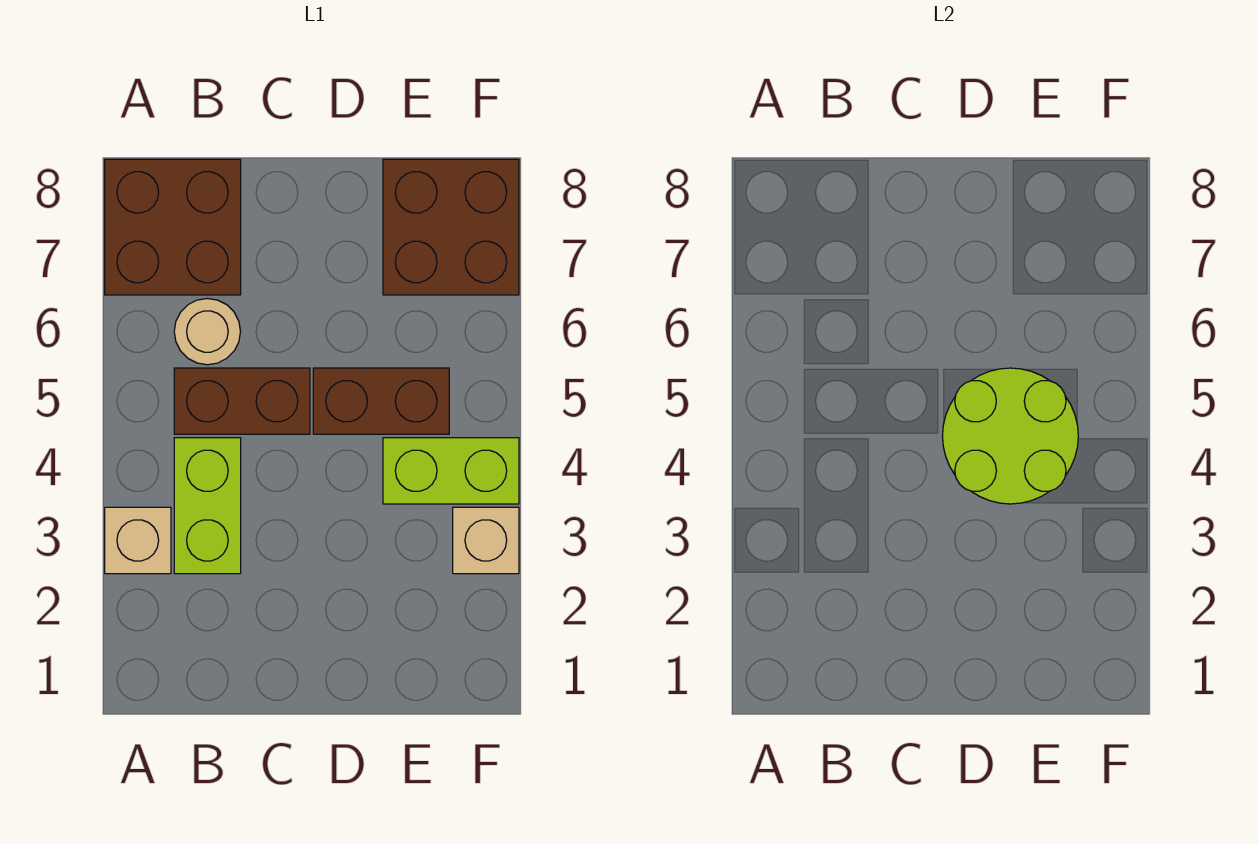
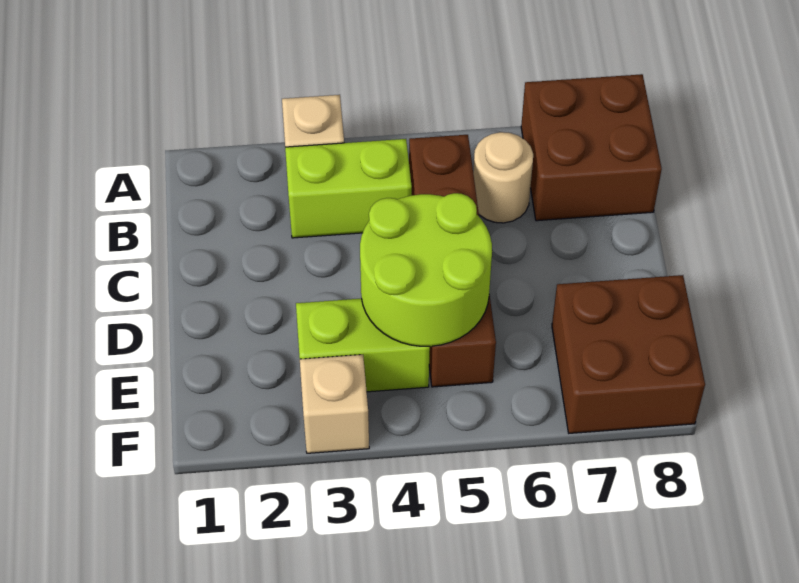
lime brick E4:F4 level 1 -> lime brick E3:E4 level 1

